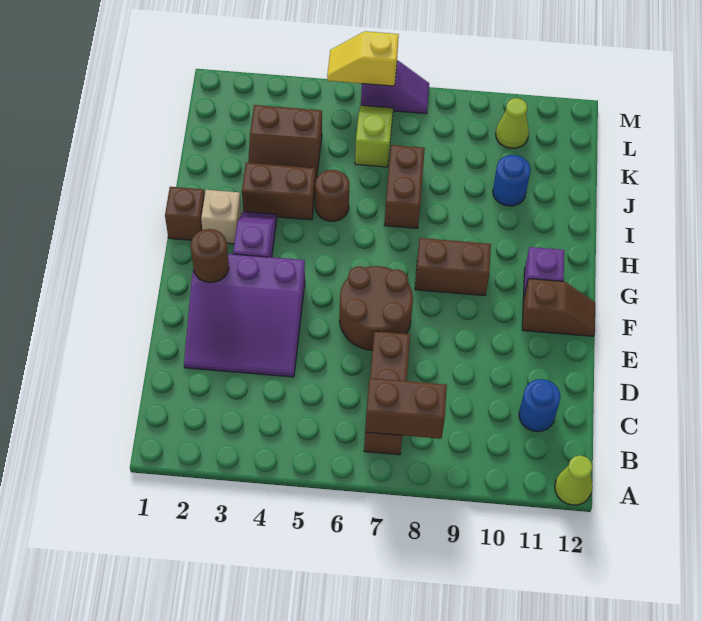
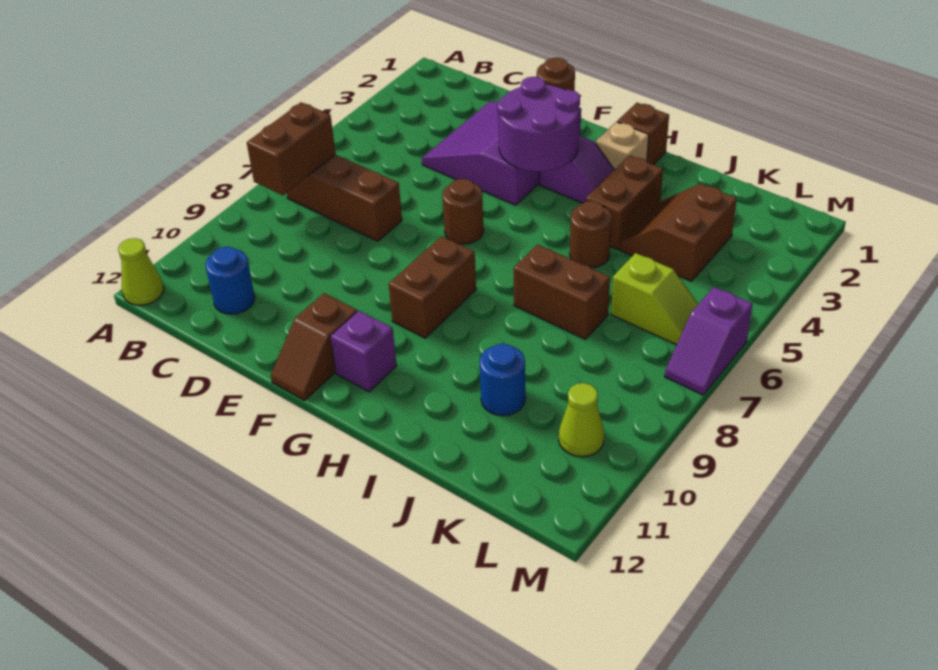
brown round brick E6:F7 level 1 -> brown round brick F6 level 1
none -> purple round brick F3:G4 level 2
yellow slope M5:M6 level 2 top 6 -> none

